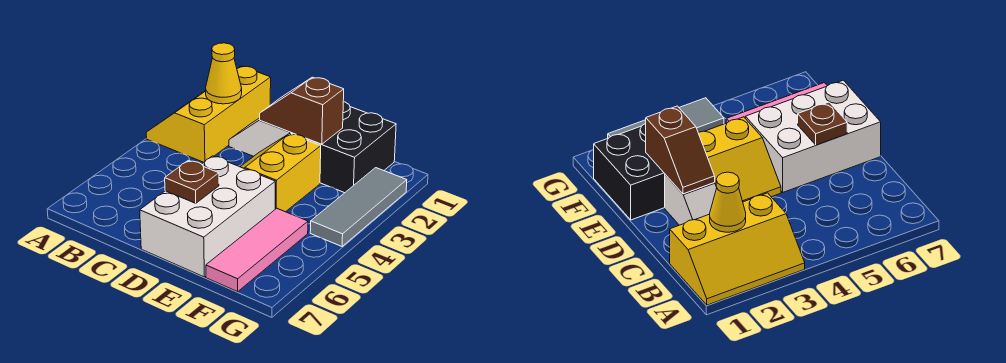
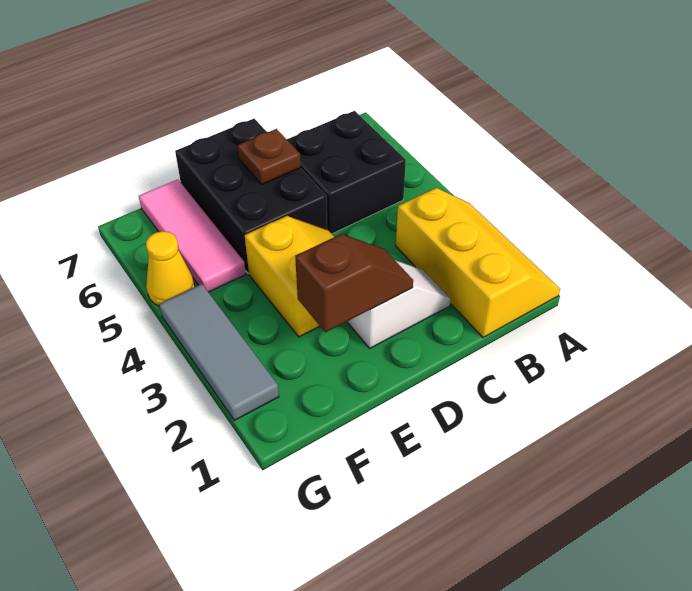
yellow cone B2 level 2 -> yellow cone G5 level 1
white brick D5:E7 level 1 -> black brick D5:E7 level 1
black brick E1:F2 level 1 -> black brick B5:C6 level 1

